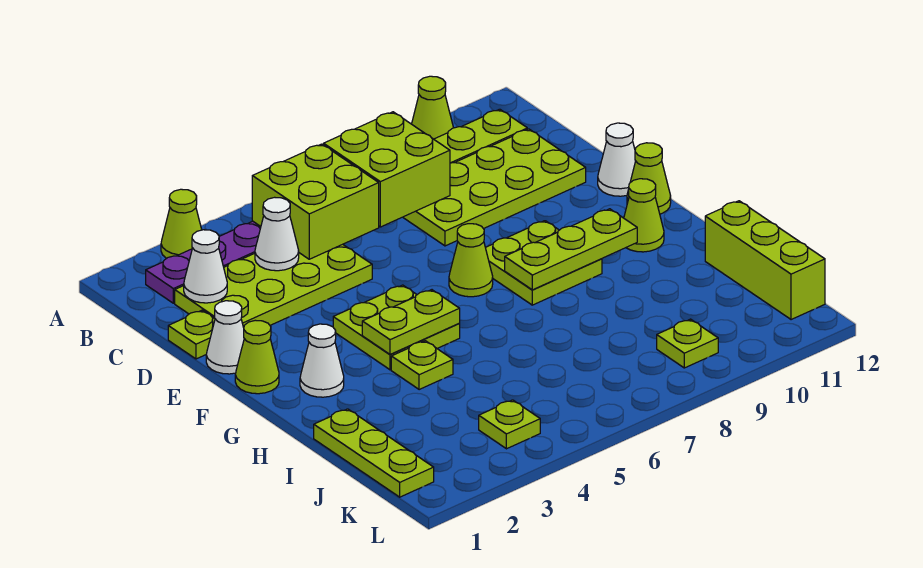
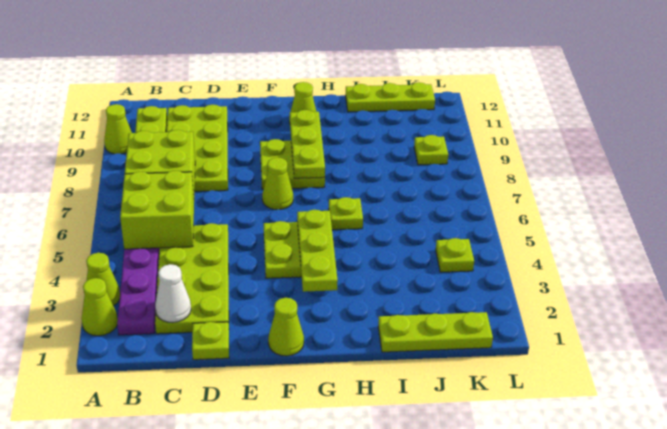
white cone C4 level 2 -> none
white cone E1 level 1 -> none
white cone E12 level 1 -> none
lime cone F12 level 1 -> lime cone A2 level 1
white cone G2 level 1 -> none
lime plate G4:G5 level 2 -> lime plate G3:G5 level 2
lime plate H4 level 1 -> lime plate H6 level 1
lime brick I12:K12 level 1 -> lime plate I12:K12 level 1

